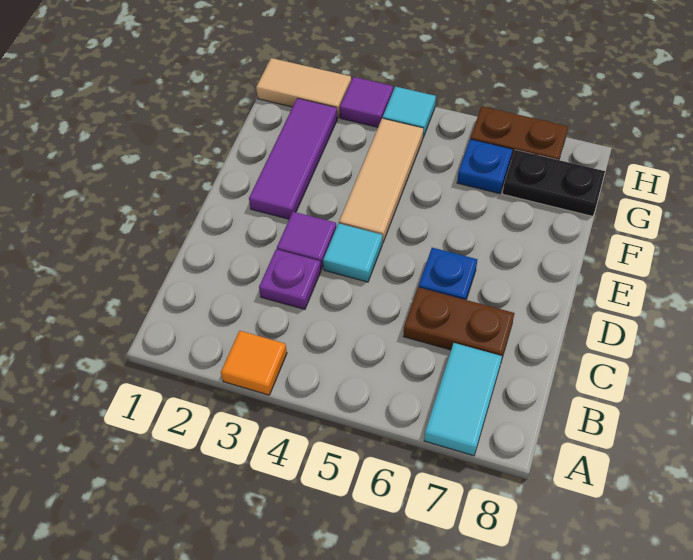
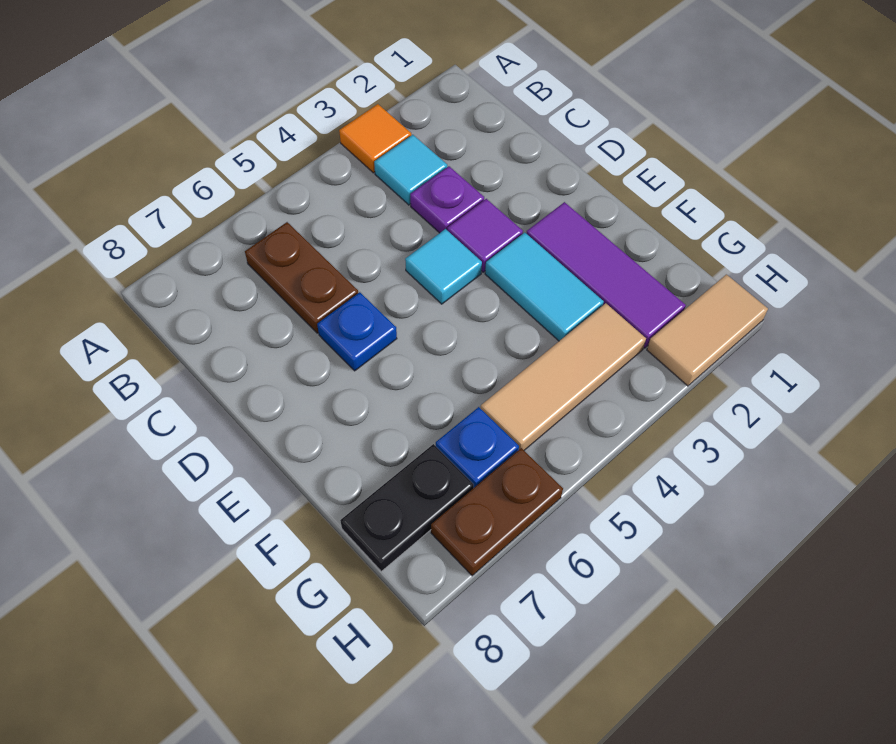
cyan tile A7:B7 level 1 -> cyan tile E3:F3 level 1
brown plate C6:C7 level 1 -> brown plate B6:C6 level 1
tan tile E4:G4 level 1 -> tan tile G3:G5 level 1
purple tile H3 level 1 -> none
cyan tile H4 level 1 -> cyan tile B3 level 1

